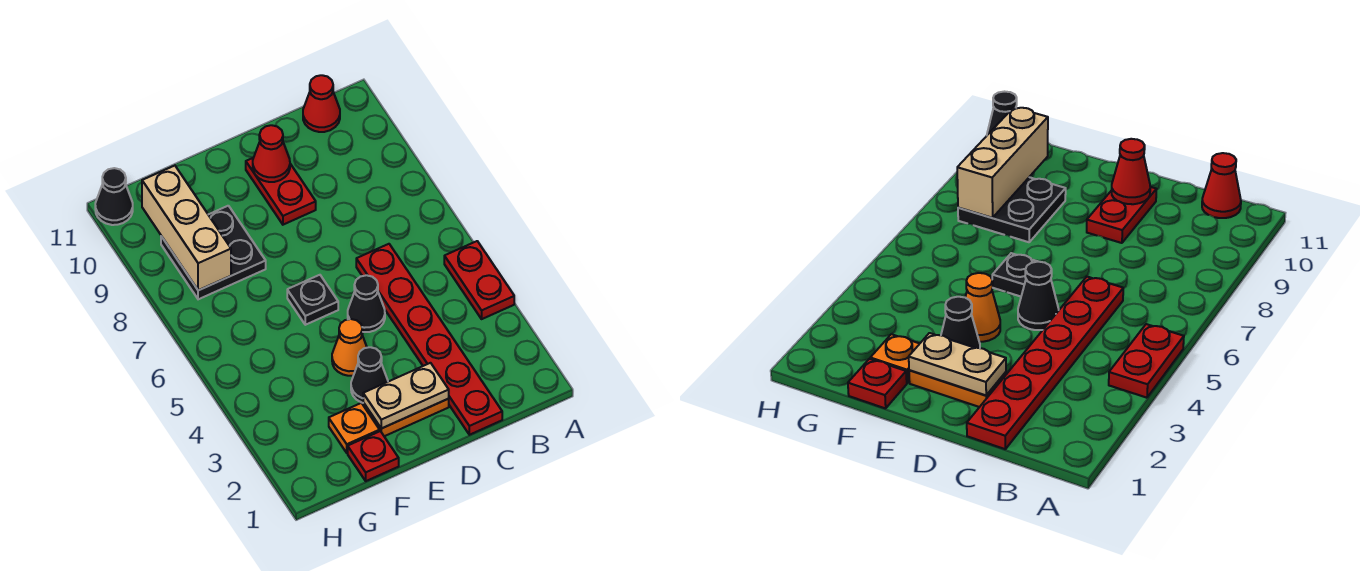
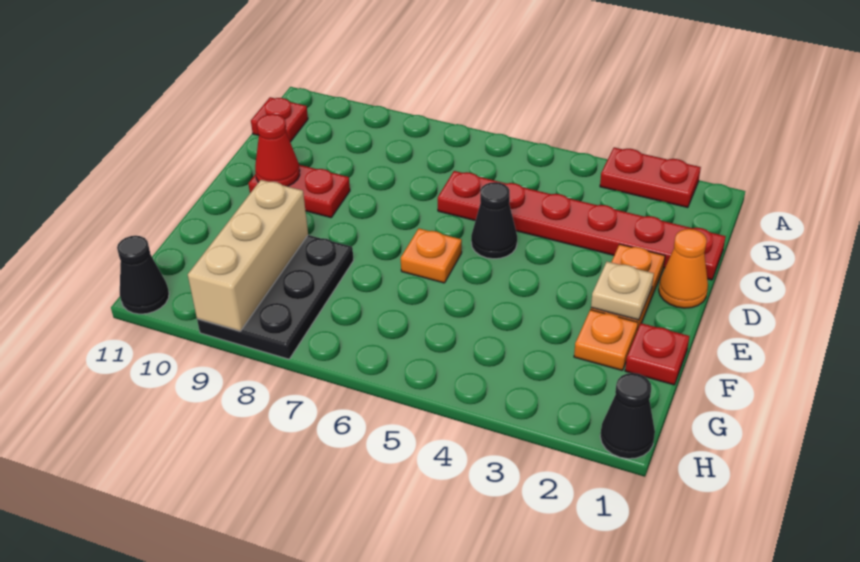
red plate A4:A5 level 1 -> red plate A2:A3 level 1
red cone B11 level 1 -> red plate B11 level 1
tan plate D2:E2 level 2 -> tan plate E2 level 2
black cone E3 level 1 -> black cone H1 level 1
orange cone E4 level 1 -> orange cone D1 level 1
black plate E6 level 1 -> orange plate E6 level 1
black plate F8:G9 level 1 -> black plate F8:H9 level 1
tan brick G8:G10 level 2 -> tan brick F9:H9 level 2

